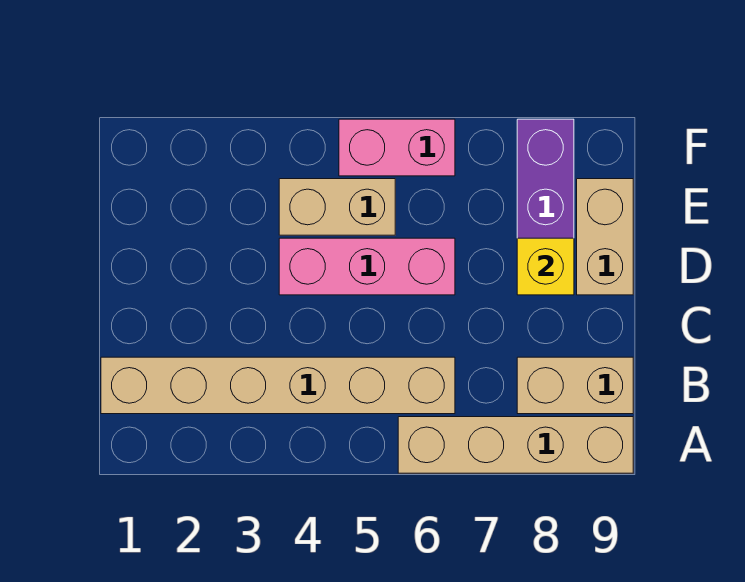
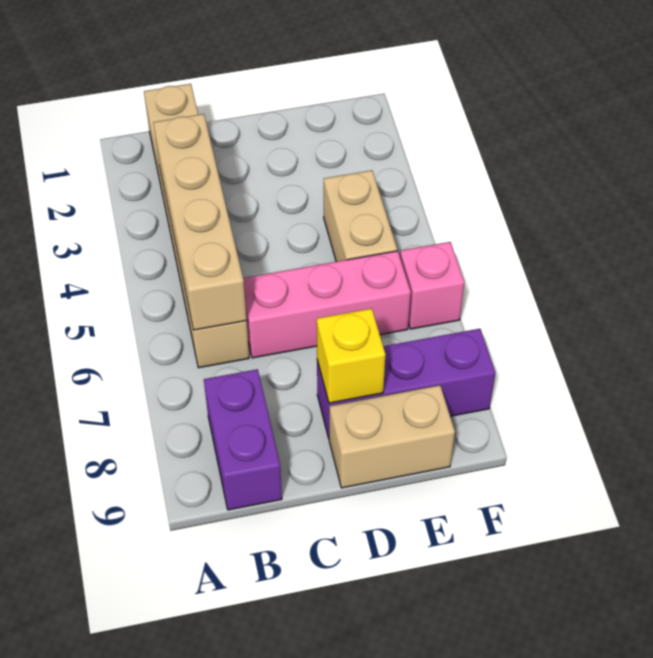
tan brick A6:A9 level 1 -> tan brick B3:B6 level 2
tan brick B8:B9 level 1 -> purple brick B8:B9 level 1
pink brick D4:D6 level 1 -> pink brick C6:E6 level 1
pink brick F5:F6 level 1 -> pink brick F6 level 1

